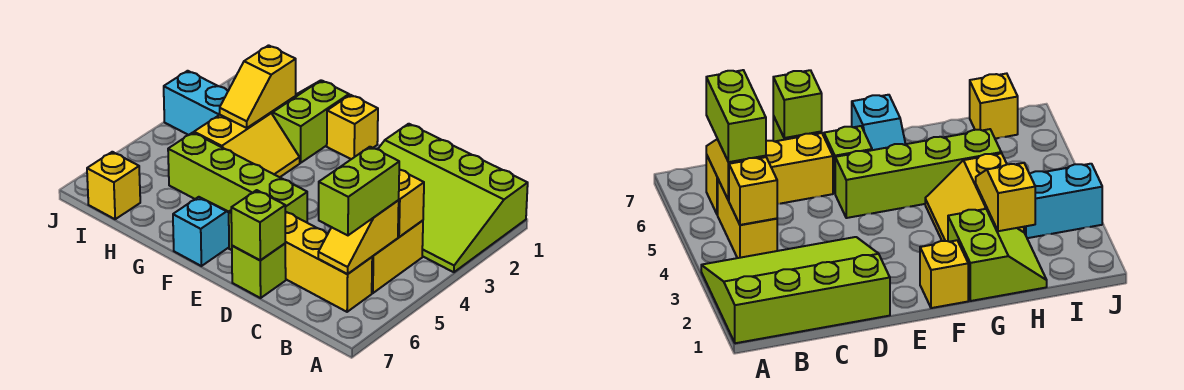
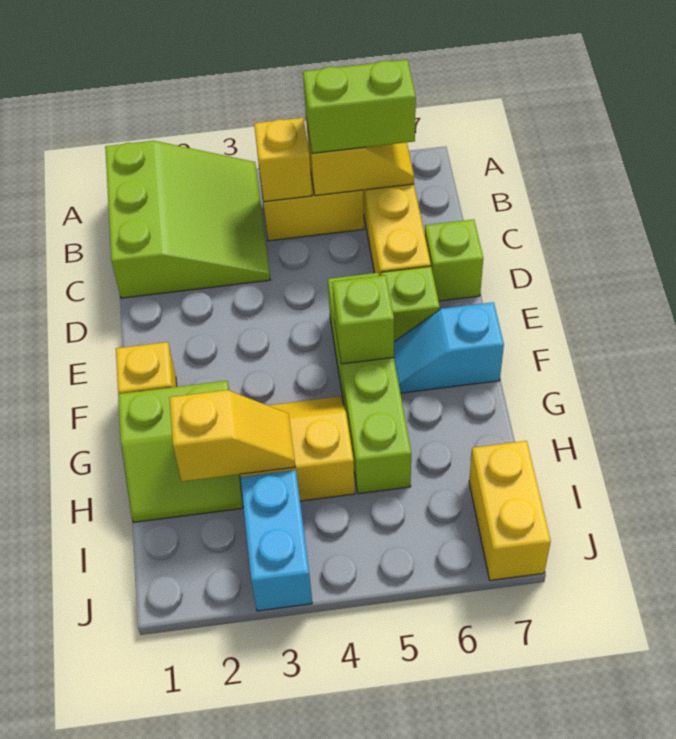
lime slope A1:D3 level 1 top 1 -> lime slope A1:C3 level 1 top 1
lime brick D7 level 2 -> lime brick F5 level 2
yellow brick I7 level 1 -> yellow brick I7:J7 level 1

